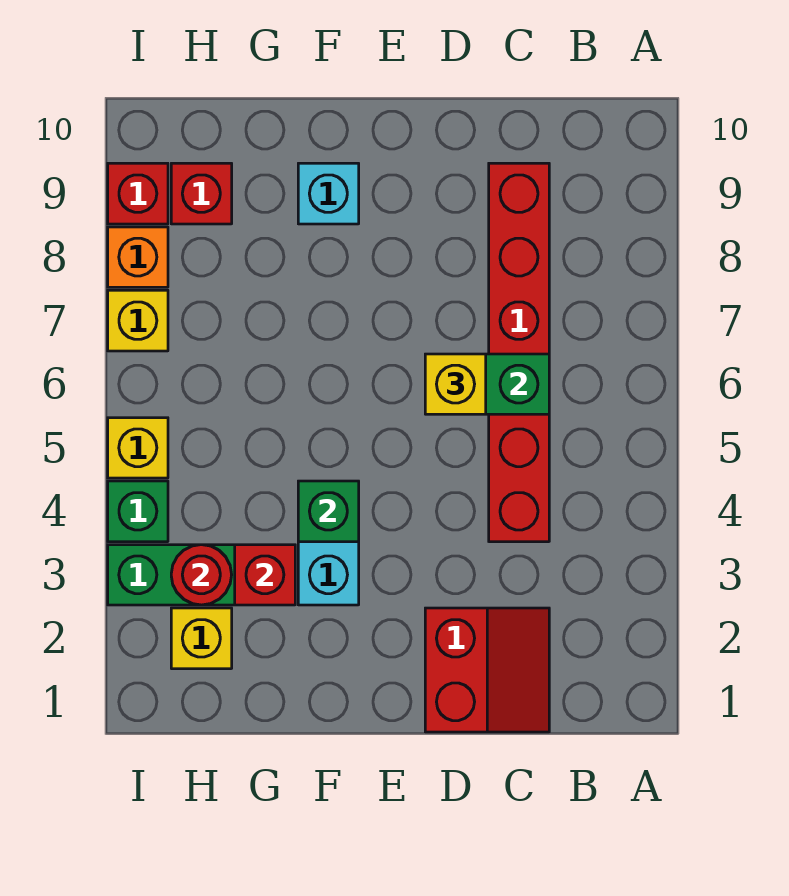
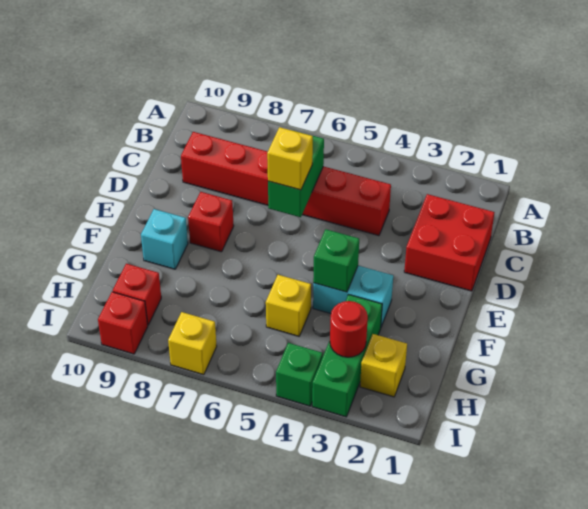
red slope C1:D2 level 1 top D -> red brick C1:D2 level 1
red brick G3 level 2 -> red brick E8 level 1
yellow brick I5 level 1 -> yellow brick G5 level 1
orange brick I8 level 1 -> none

